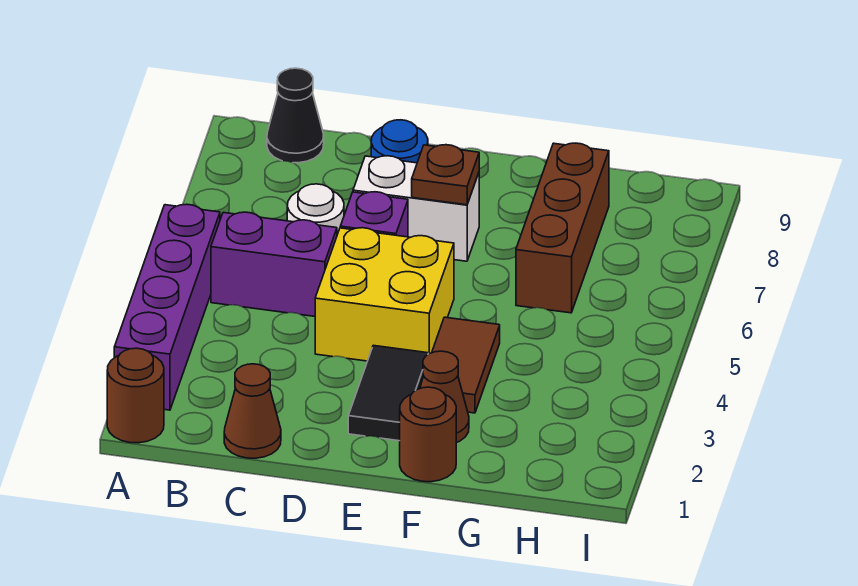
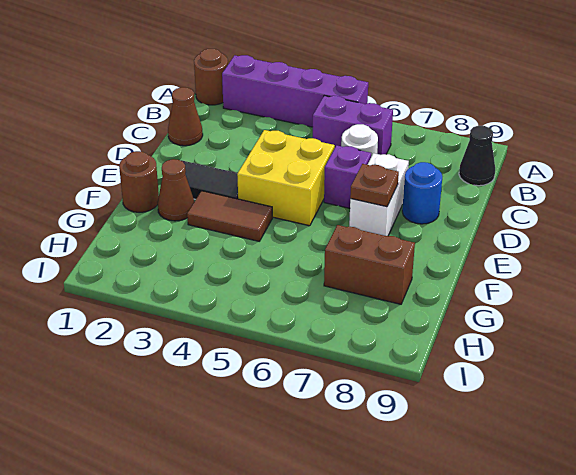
purple brick B5:C5 level 1 -> purple brick B5:B6 level 1
brown brick G6:G8 level 1 -> brown brick G7:G8 level 1

